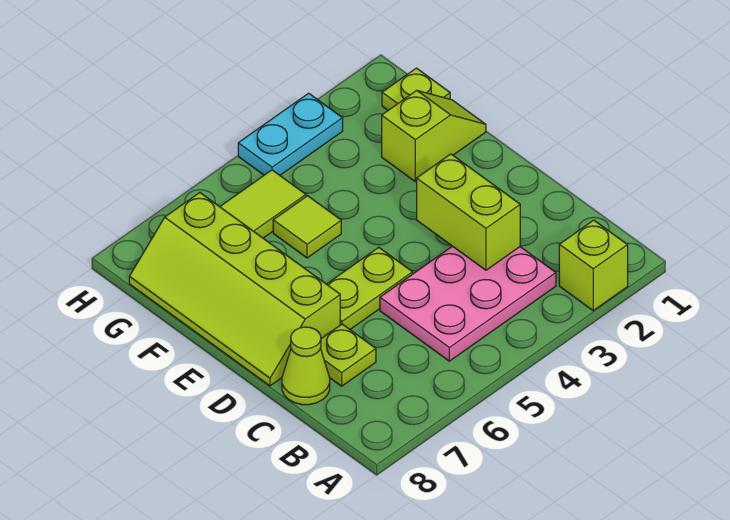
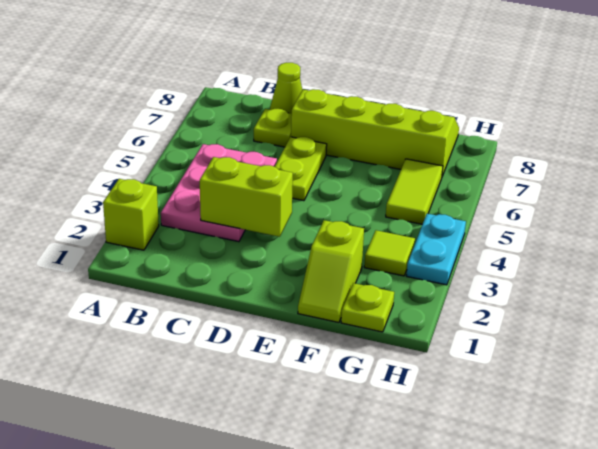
lime tile F5 level 1 -> lime tile G3 level 1

